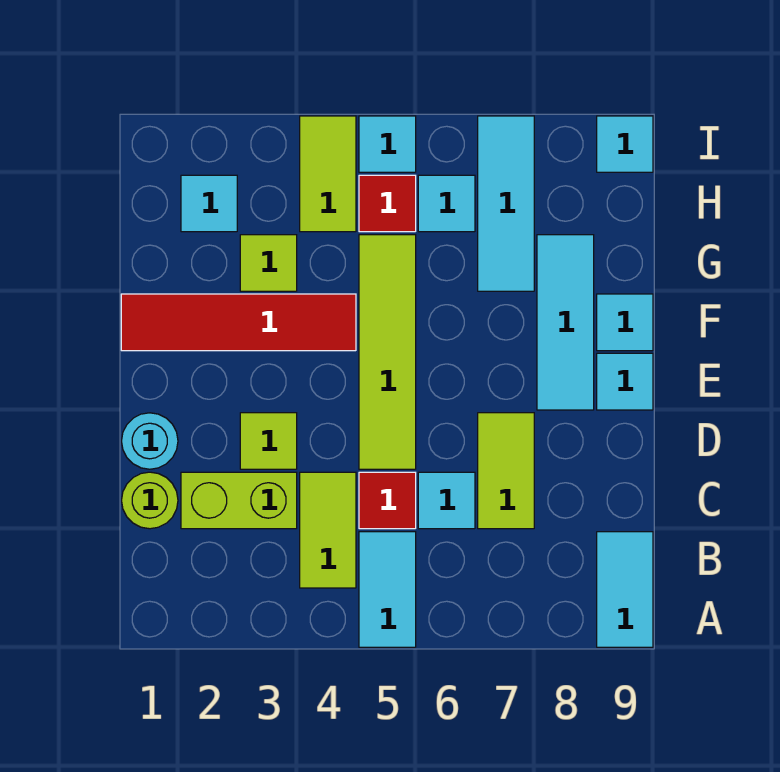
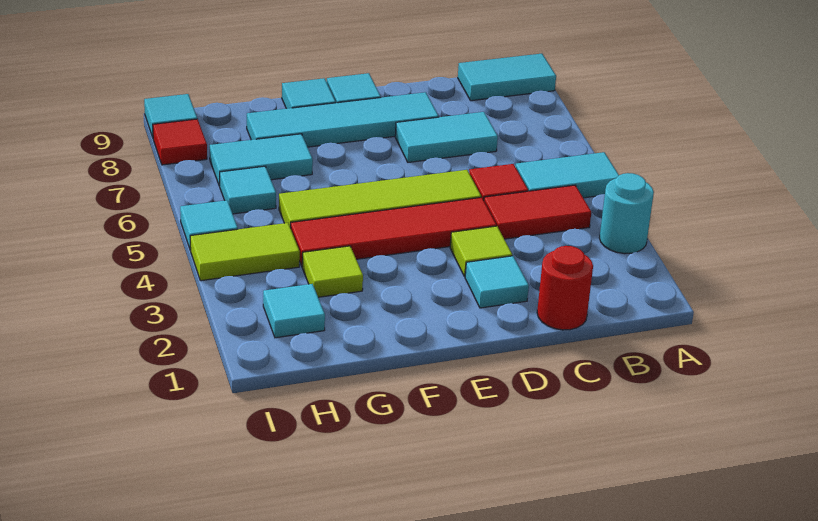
lime tile B4:C4 level 1 -> red tile B4:C4 level 1
lime round brick C1 level 1 -> red round brick C1 level 1
lime brick C2:C3 level 1 -> none
cyan tile C6 level 1 -> cyan tile D2 level 1
lime tile C7:D7 level 1 -> cyan tile C7:D7 level 1
cyan round brick D1 level 1 -> cyan round brick A3 level 1
cyan tile E8:G8 level 1 -> cyan tile D8:G8 level 1
red tile F1:F4 level 1 -> red tile D4:G4 level 1
cyan tile G7:I7 level 1 -> cyan tile G7:H7 level 1
red tile H5 level 1 -> red tile I8 level 1

